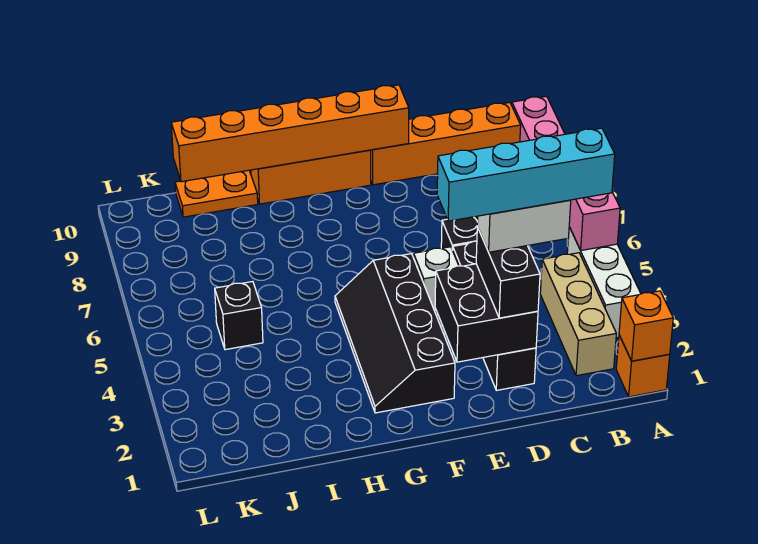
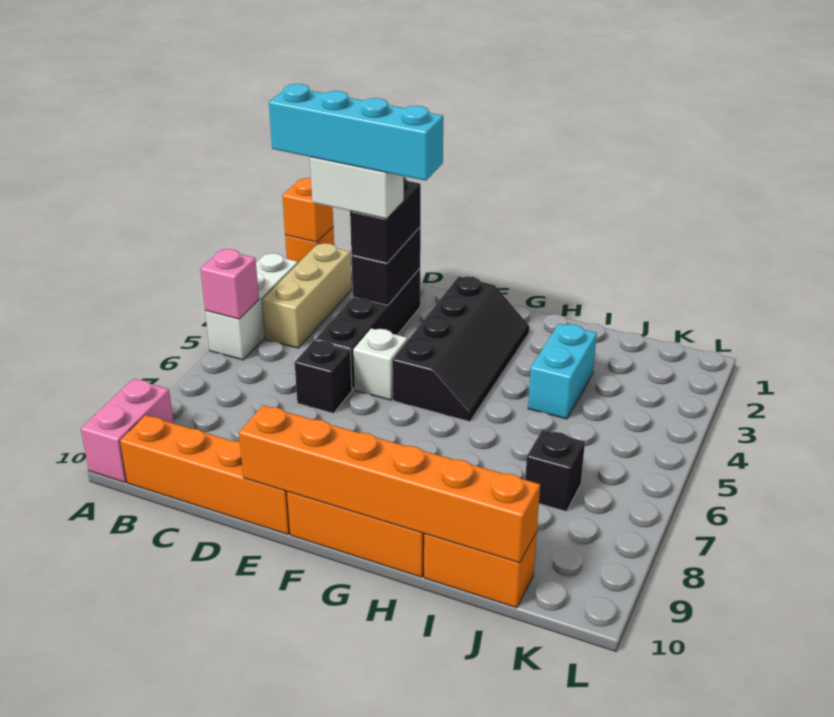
black brick D2:E3 level 2 -> black brick D2:D3 level 2
none -> cyan brick I3:I4 level 1
orange plate I10:J10 level 1 -> orange brick I10:J10 level 1
black brick J5 level 1 -> black brick J7 level 1

